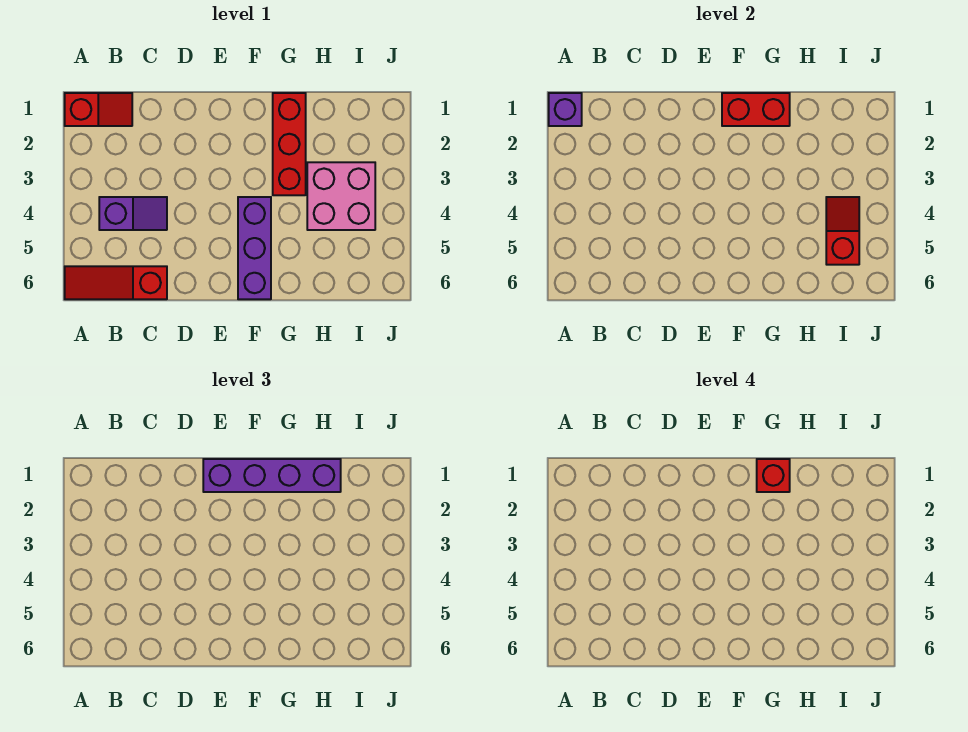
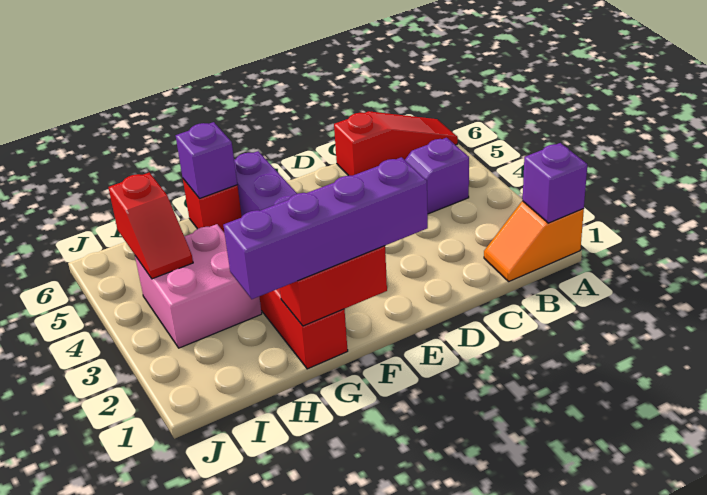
red slope A1:B1 level 1 top A -> orange slope A1:B1 level 1 top A
red brick G1 level 4 -> red brick G6 level 1
none -> purple brick G6 level 2

